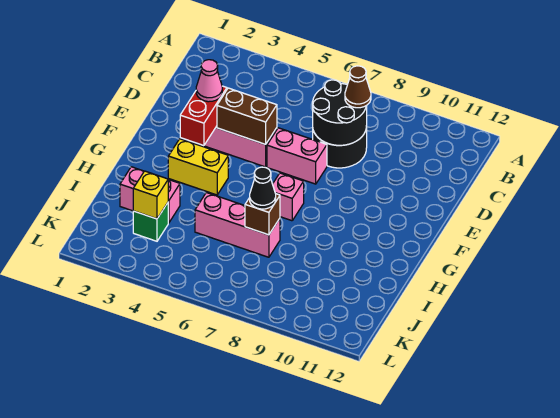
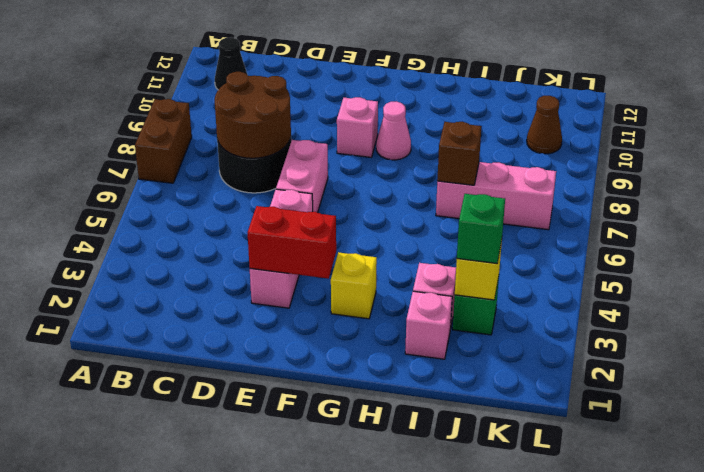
black round brick C7:D8 level 2 -> brown round brick C7:D8 level 2
brown cone C8 level 3 -> brown cone K10 level 1
pink cone E3 level 3 -> pink cone G9 level 1
brown brick E4:E5 level 2 -> brown brick A7:A8 level 1
yellow brick G3:G4 level 1 -> yellow brick G3 level 1
pink brick G7 level 1 -> pink brick F9 level 1
pink brick I5:I7 level 1 -> pink brick I7:K7 level 1
black cone I7 level 3 -> black cone B11 level 1
none -> green brick J3 level 3

